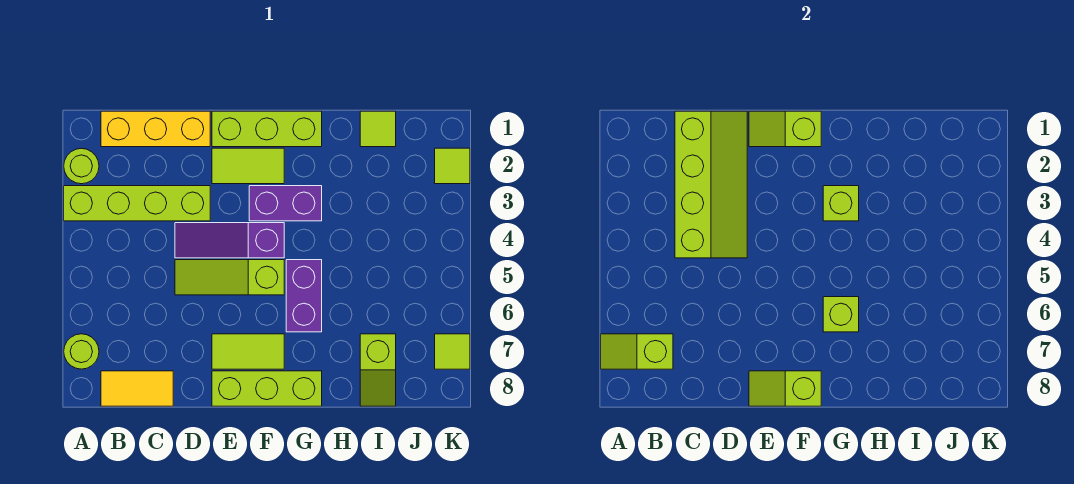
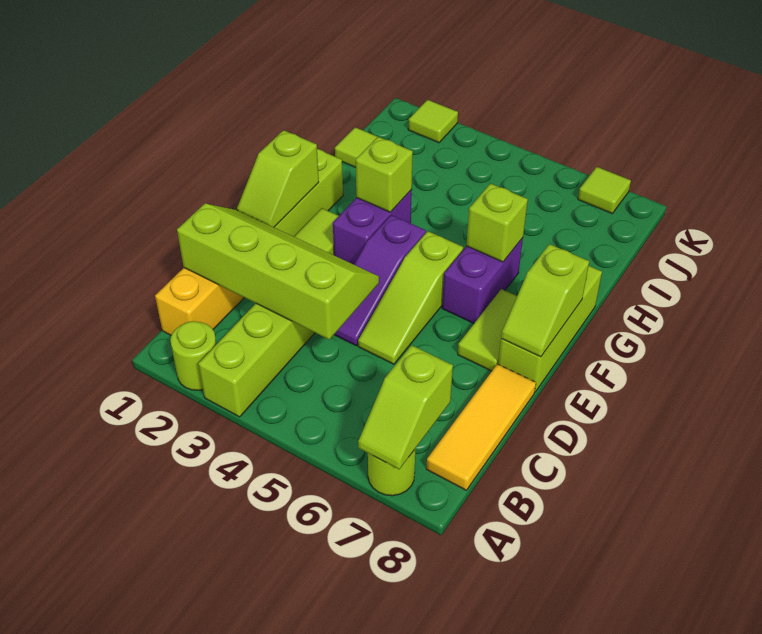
yellow tile B8:C8 level 1 -> yellow tile B8:D8 level 1
purple brick G5:G6 level 1 -> purple brick F6:G6 level 1
lime slope I7:I8 level 1 top 7 -> none

